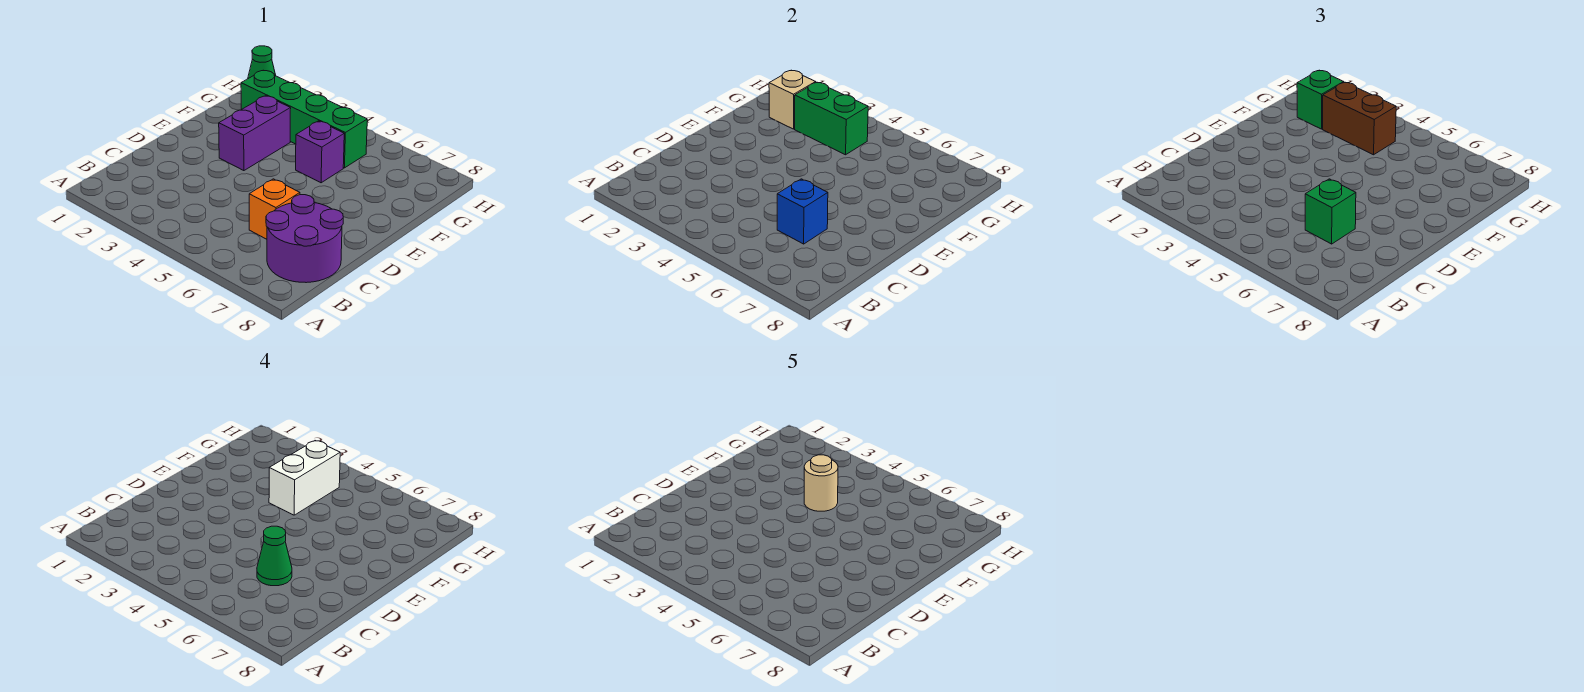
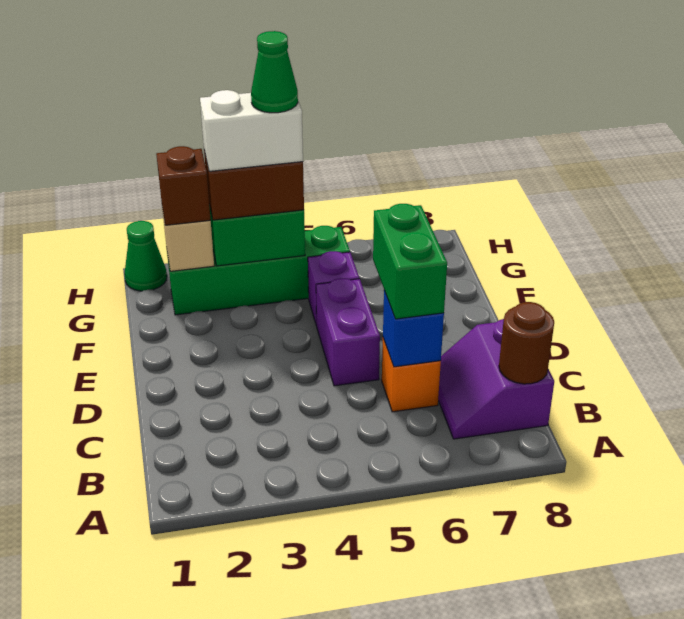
purple round brick B7:C8 level 1 -> purple slope B7:C8 level 1 top 8
none -> brown round brick B8 level 2
green brick C6 level 3 -> green brick C6:D6 level 3
green cone C6 level 4 -> green cone G4 level 5
purple brick E3:F3 level 1 -> purple brick D5:E5 level 1
white brick F4:G4 level 4 -> white brick G3:G4 level 4
tan round brick F4 level 5 -> none
green brick G2 level 3 -> brown brick G2 level 3

